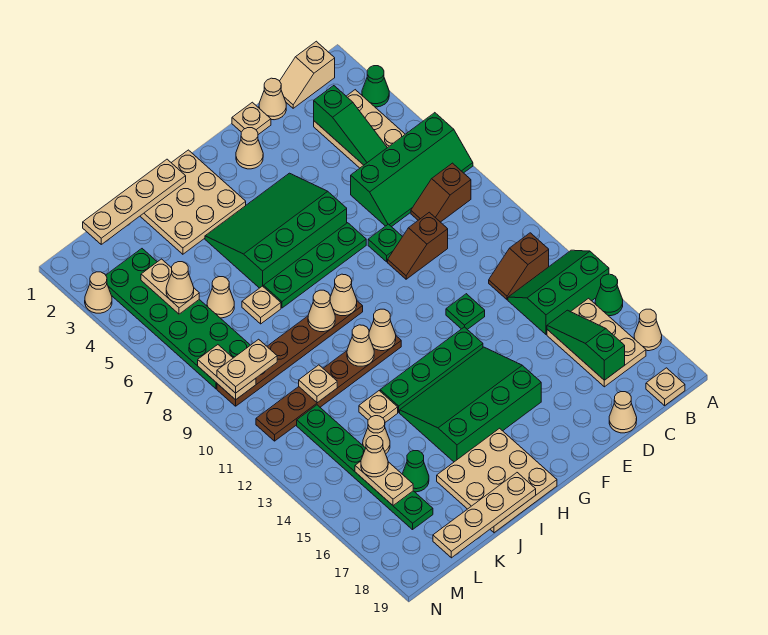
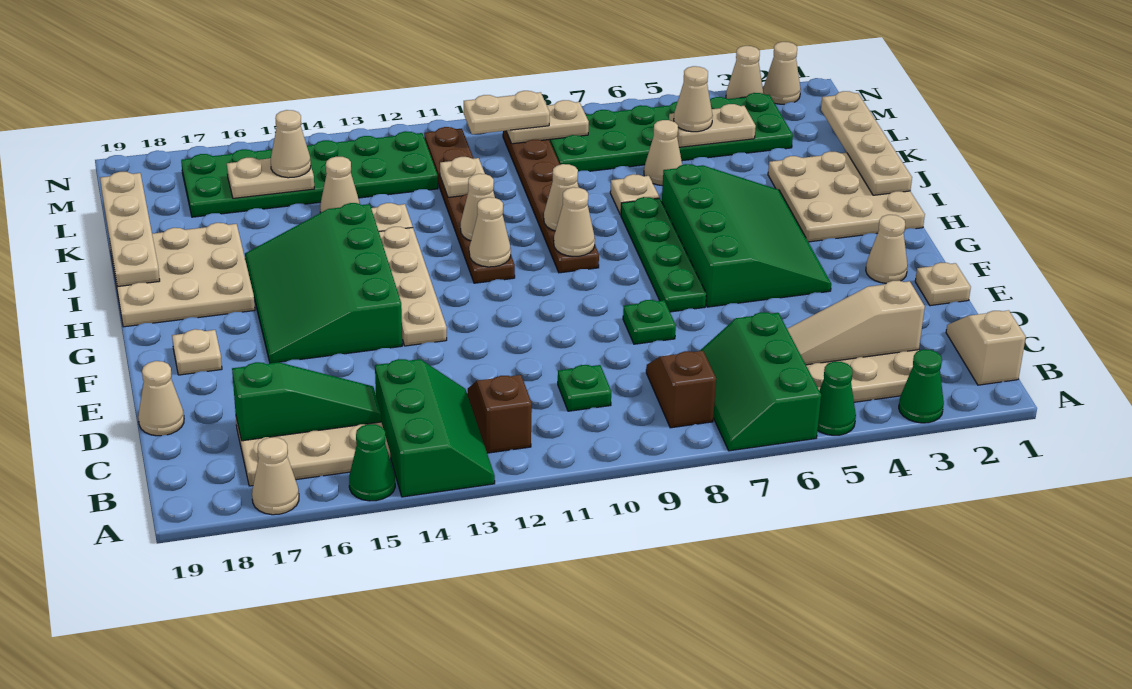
green slope A6:D7 level 1 top 6 -> green slope A6:C7 level 1 top 6
tan plate B19 level 1 -> tan plate F18 level 1
green slope C3:C5 level 2 top 3 -> tan slope C3:C5 level 2 top 3
tan cone D1 level 1 -> tan cone N2 level 1
brown slope D9:E9 level 1 top D -> none
green plate E12 level 1 -> green plate C10 level 1
green plate F13:I13 level 1 -> tan plate F13:I13 level 1
green slope F14:I16 level 1 top 16 -> green slope F14:I16 level 1 top 14
green cone K16 level 1 -> green cone A5 level 1
tan plate L9:M9 level 3 -> tan plate M9:M10 level 3
green plate L12:L17 level 1 -> green plate L12:M17 level 1

